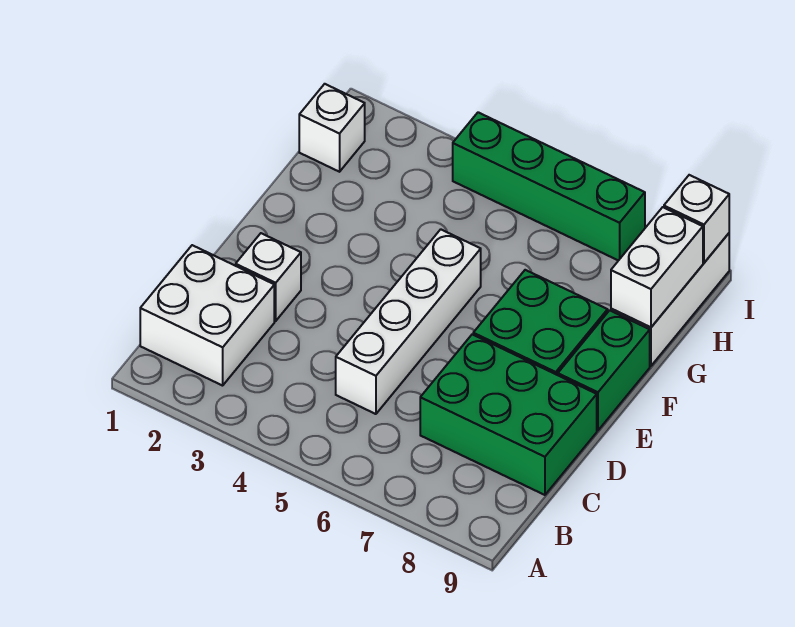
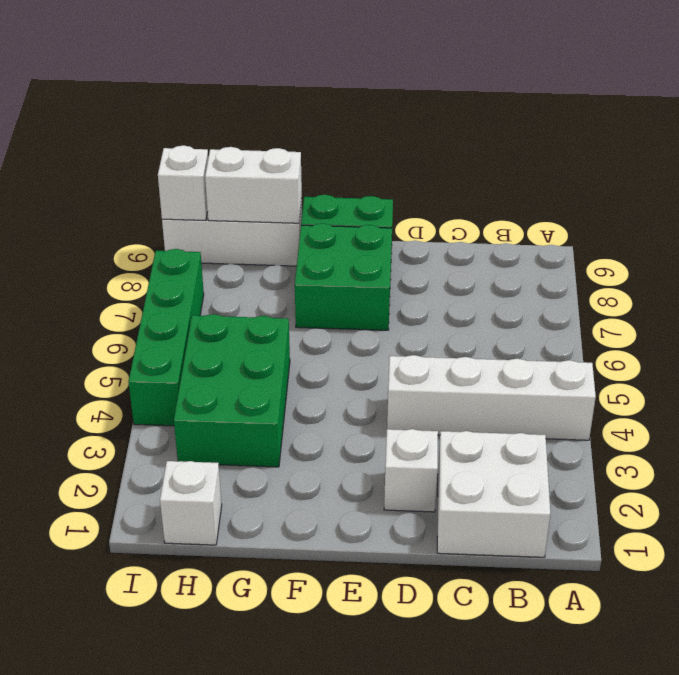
white brick C5:F5 level 1 -> white brick A4:D4 level 1
green brick C7:D9 level 1 -> green brick G3:H5 level 1

